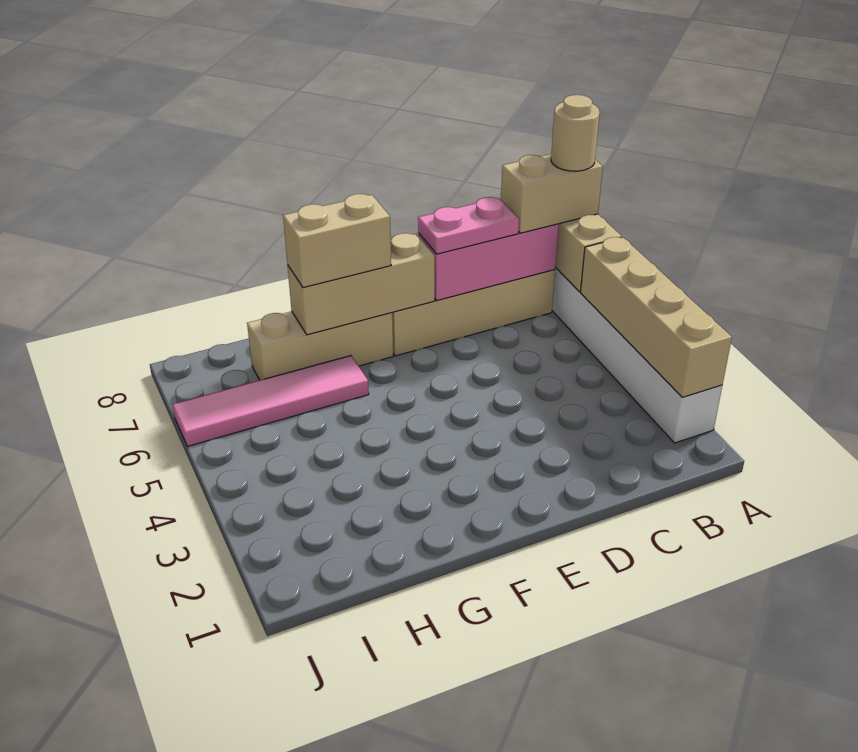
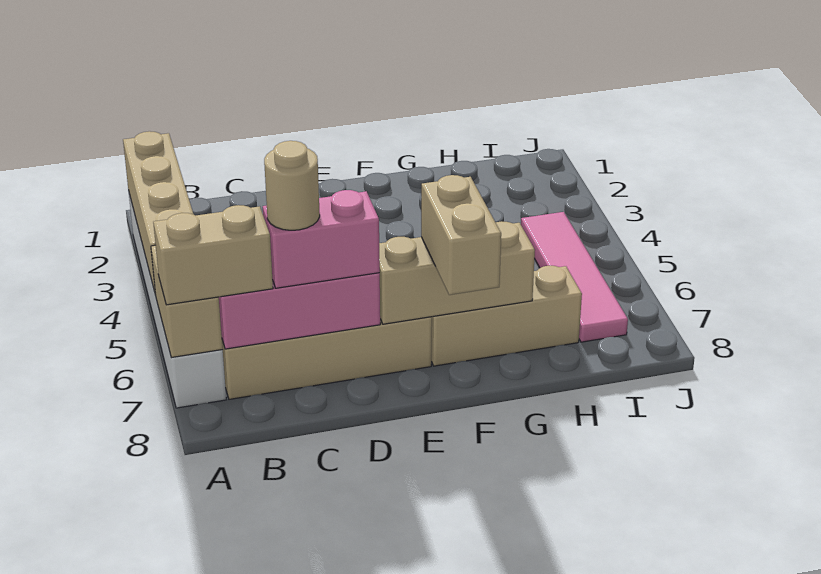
tan round brick A7 level 4 -> tan round brick C7 level 4
pink plate C7:D7 level 3 -> pink brick C7:D7 level 3
tan brick F7:G7 level 3 -> tan brick F7:F8 level 3
pink tile G6:J6 level 1 -> pink tile I4:I7 level 1

